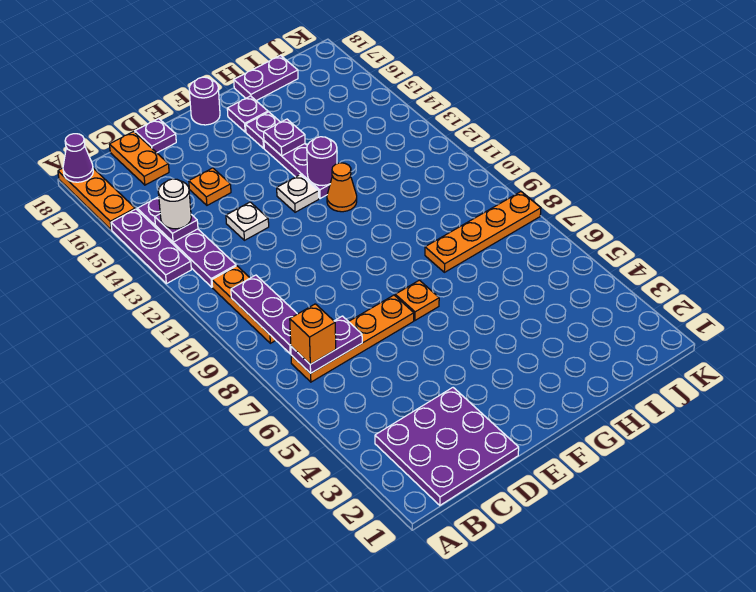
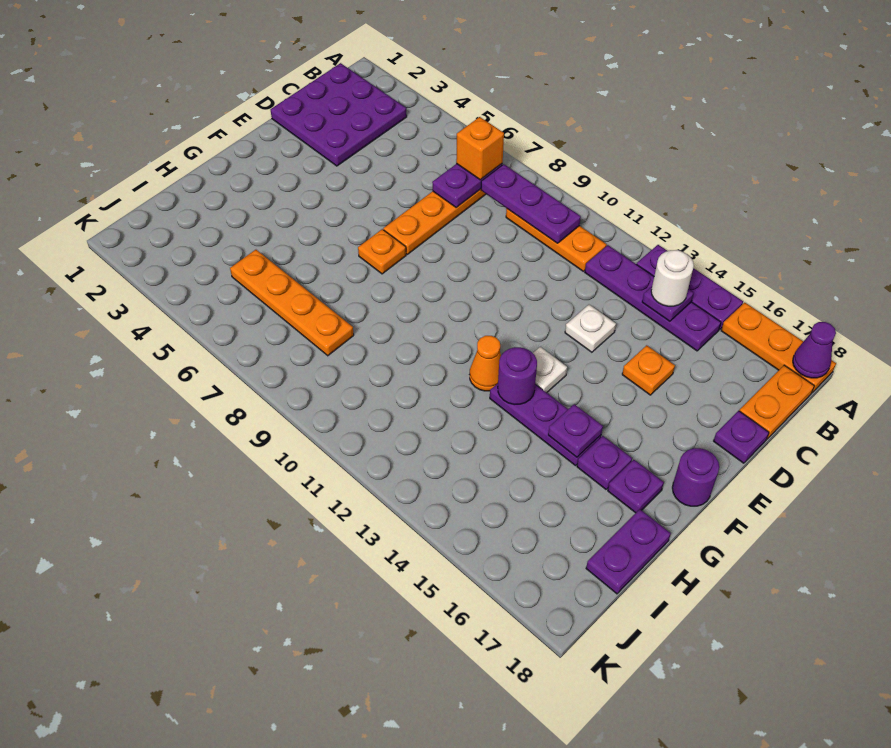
orange plate C17:C18 level 1 -> orange plate B18:C18 level 1
orange plate H8:K8 level 1 -> orange plate I5:I8 level 1

